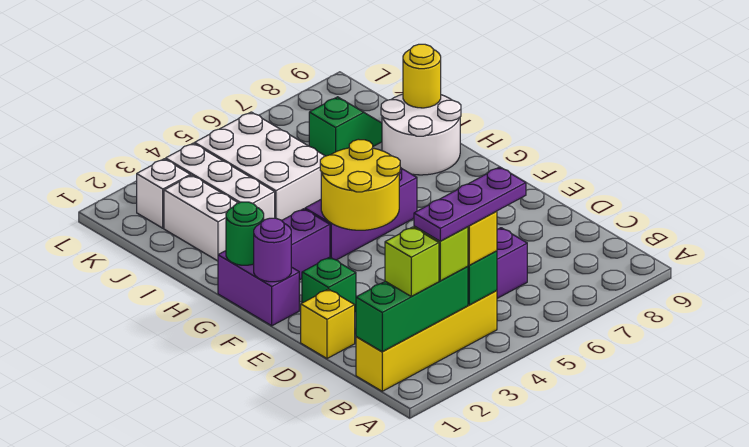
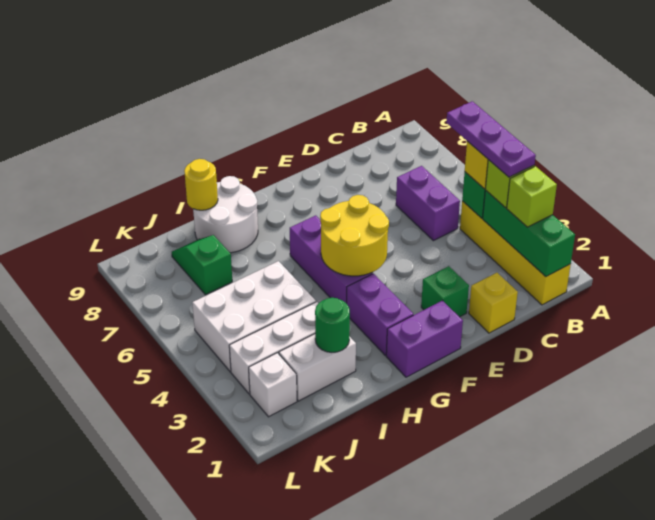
purple round brick F1 level 2 -> none
green round brick G1 level 2 -> green round brick I2 level 2

